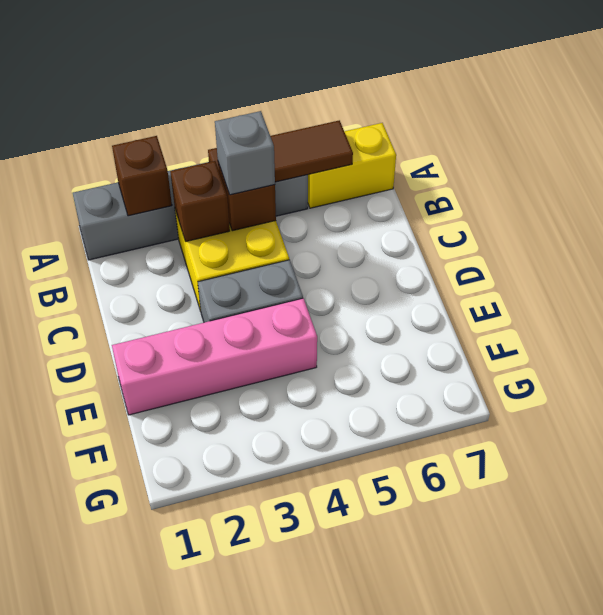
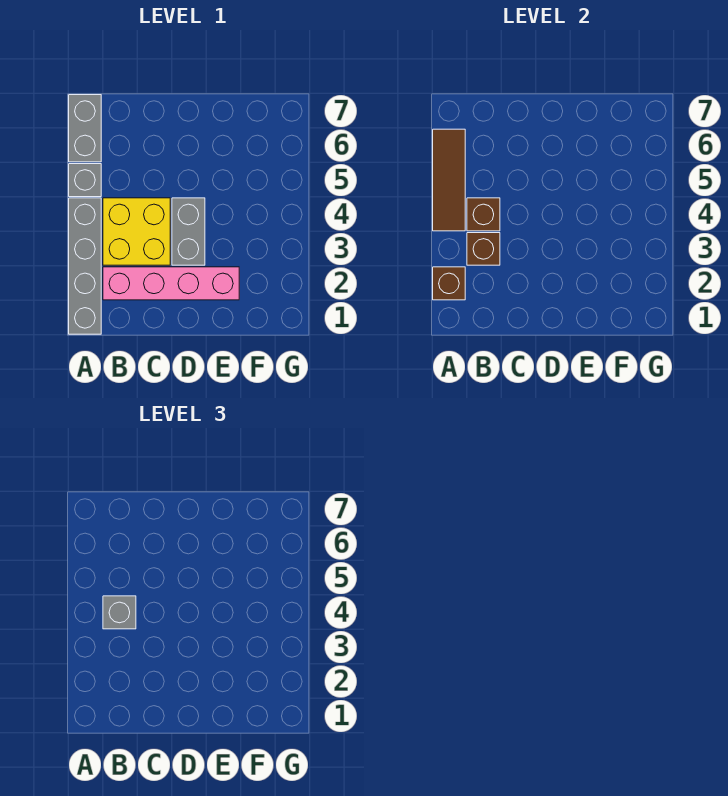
yellow brick A6:A7 level 1 -> grey brick A6:A7 level 1
pink brick E1:E4 level 1 -> pink brick B2:E2 level 1

